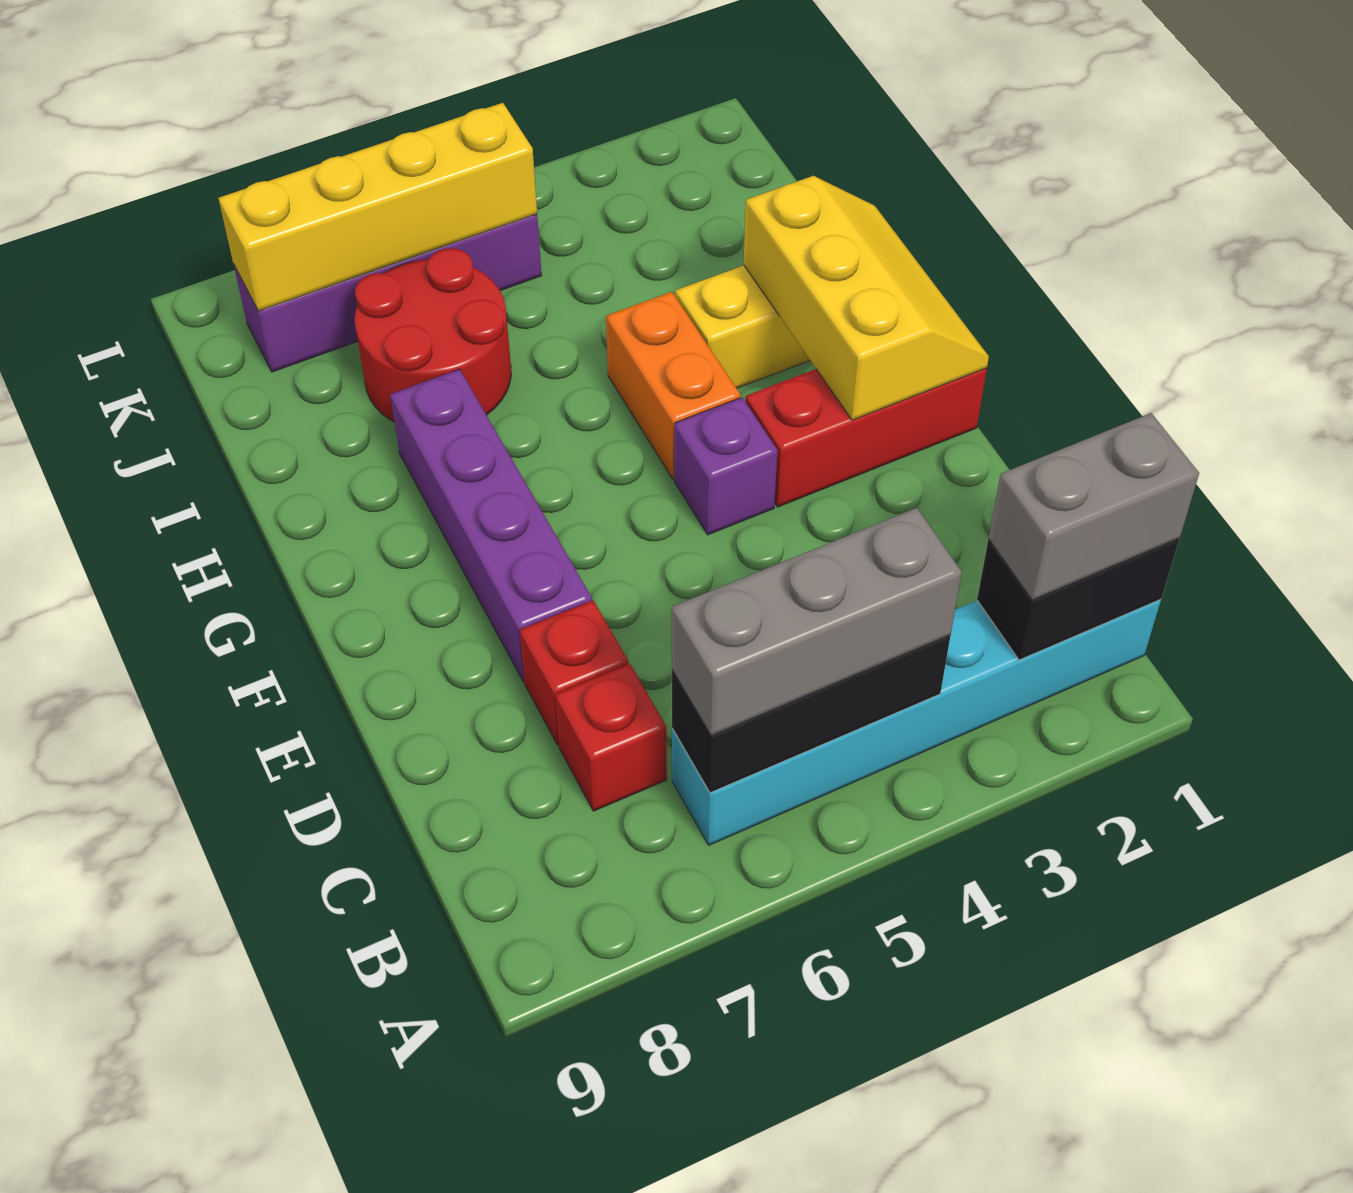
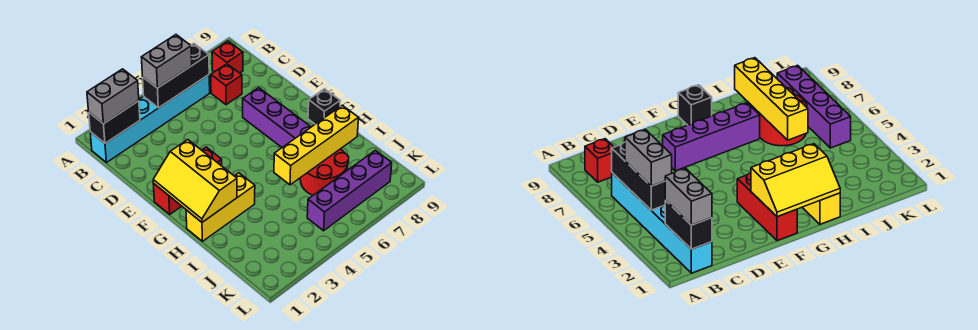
grey brick B4:B6 level 3 -> grey brick B4:B5 level 3
red brick D7 level 1 -> red brick B8 level 1
purple brick F4 level 1 -> none
orange brick G4:H4 level 1 -> none
none -> black brick G9 level 1
yellow brick K5:K8 level 2 -> yellow brick I5:I8 level 2

